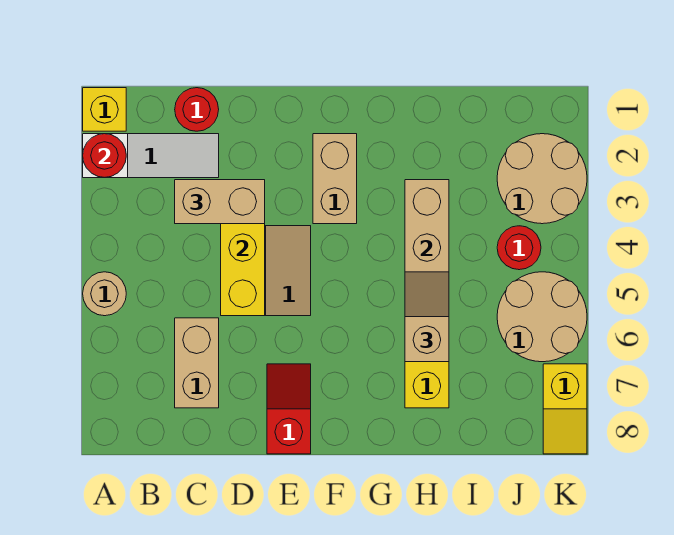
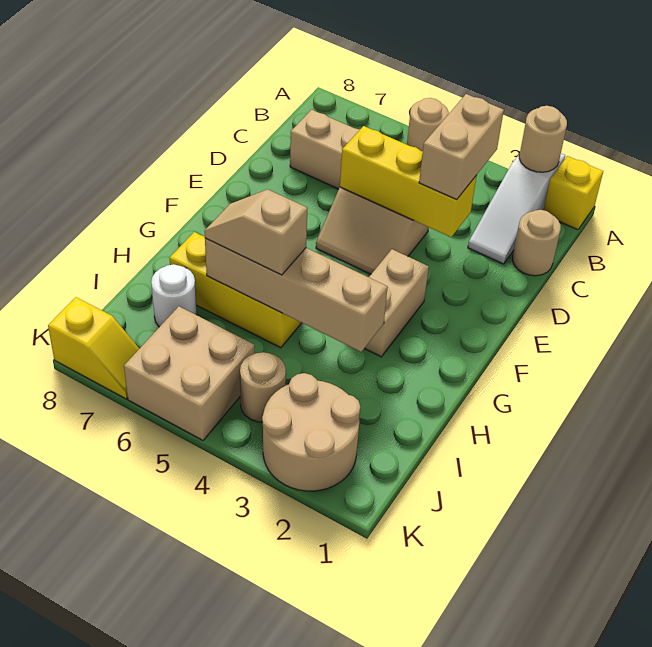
red round brick A2 level 2 -> tan round brick A2 level 2
red round brick C1 level 1 -> tan round brick C1 level 1
red slope E7:E8 level 1 top 8 -> none
tan brick F2:F3 level 1 -> tan brick F3:G3 level 1
tan slope H5:H6 level 3 top 6 -> tan slope H5:H6 level 3 top 5
none -> white round brick I7 level 1
red round brick J4 level 1 -> tan round brick J4 level 1
tan round brick J5:K6 level 1 -> tan brick J5:K6 level 1
yellow slope K7:K8 level 1 top 7 -> yellow slope K7:K8 level 1 top 8

